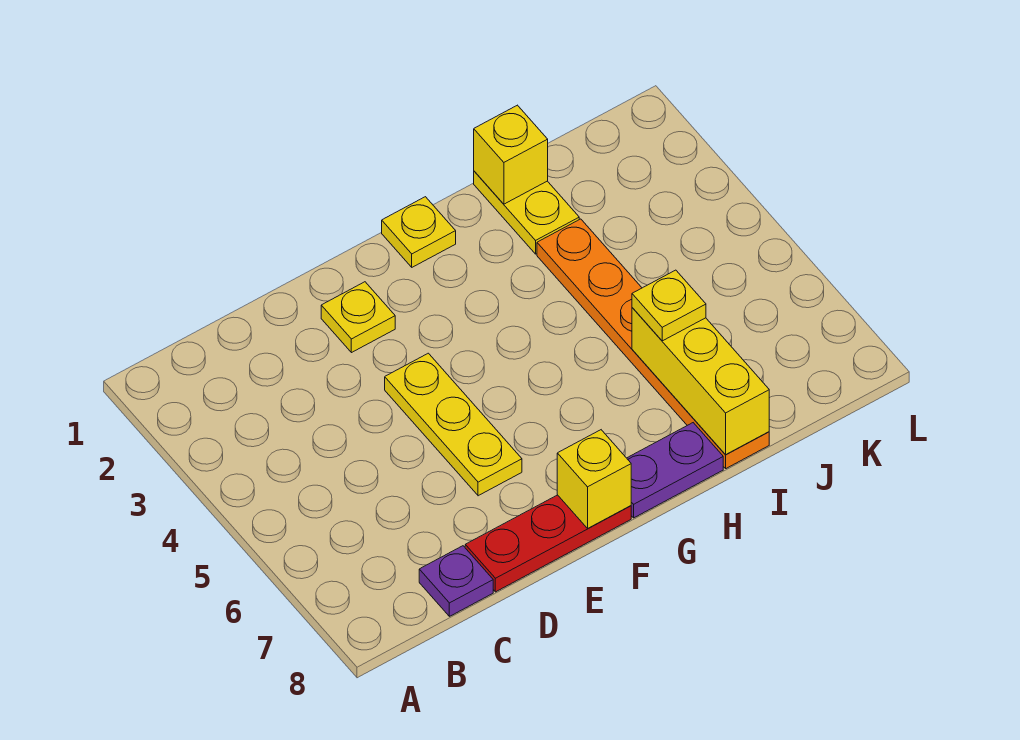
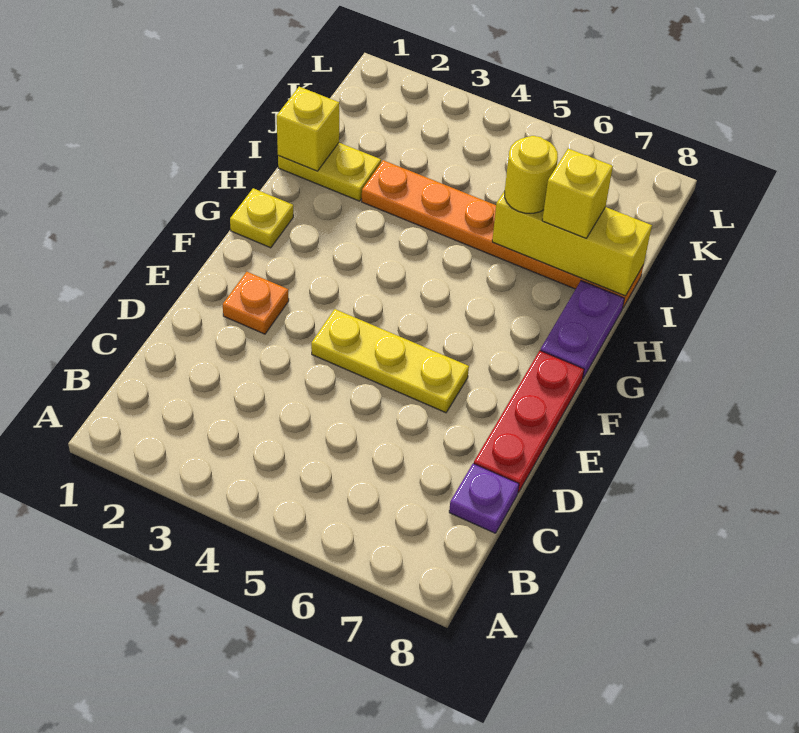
yellow plate E2 level 1 -> orange plate E2 level 1
yellow brick F8 level 2 -> yellow brick I7 level 3
yellow plate I6 level 3 -> yellow round brick I6 level 3

